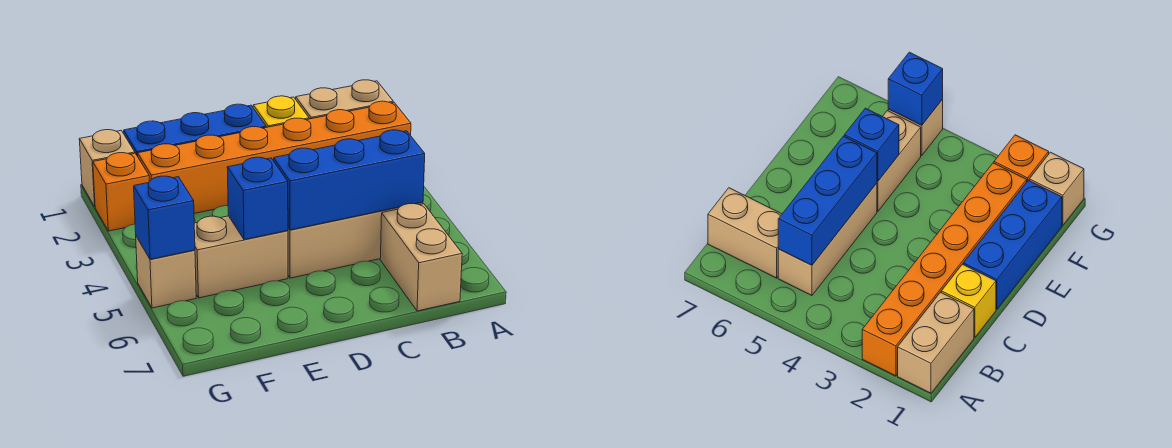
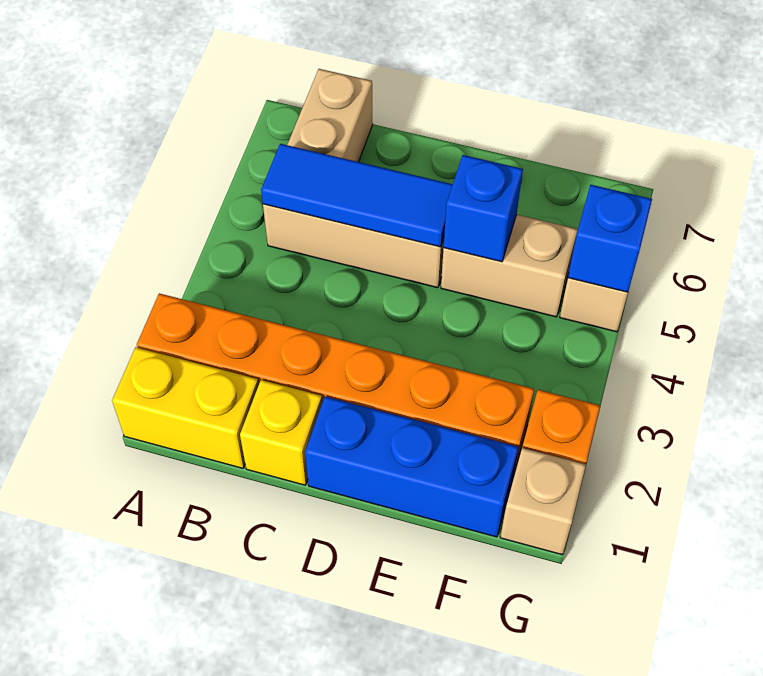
tan brick A1:B1 level 1 -> yellow brick A1:B1 level 1
blue brick B5:D5 level 2 -> blue tile B5:D5 level 2

